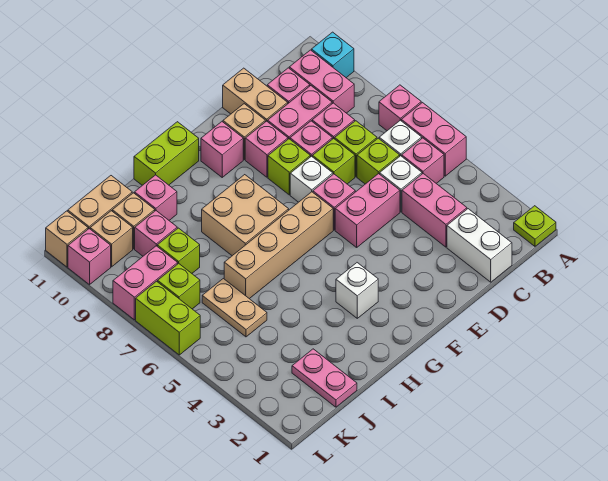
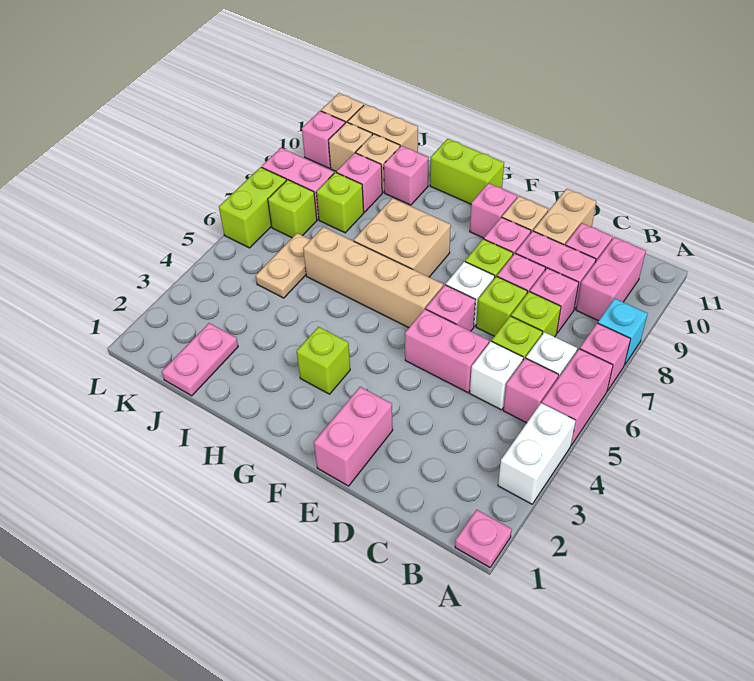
lime plate A1 level 1 -> pink plate A1 level 1
cyan brick A10 level 1 -> cyan brick A8 level 1
white brick C1:C2 level 1 -> white brick A3:A4 level 1
pink brick C3:C4 level 1 -> pink brick E1:E2 level 1
white brick G3 level 1 -> lime brick G3 level 1

